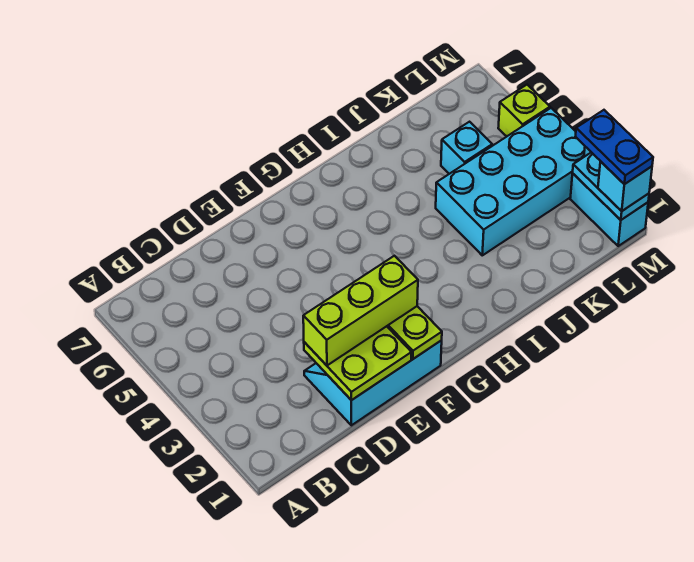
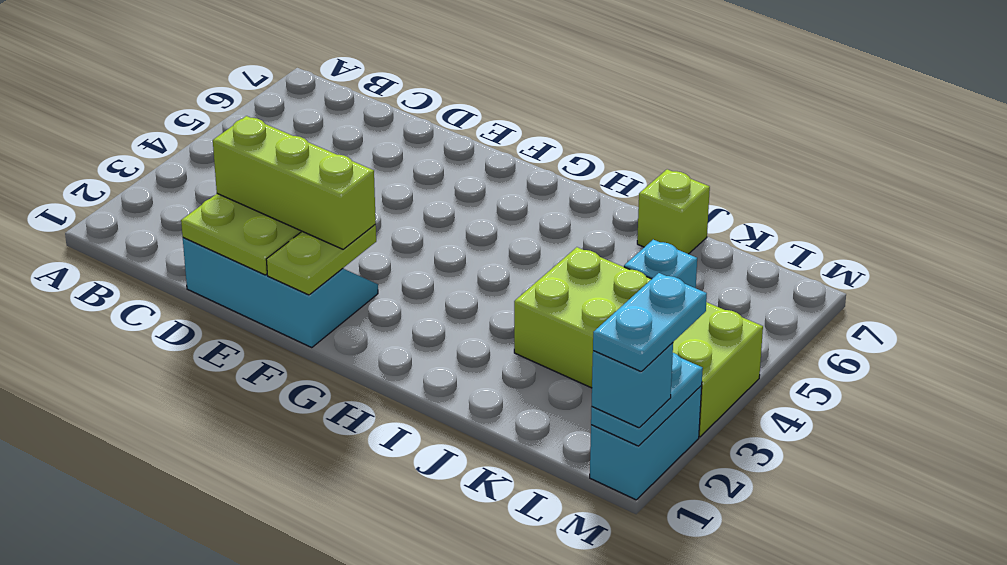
cyan brick J3:M4 level 1 -> lime brick J3:M4 level 1
blue plate M1:M2 level 4 -> cyan plate M1:M2 level 4
lime brick M5 level 1 -> lime brick J7 level 1

